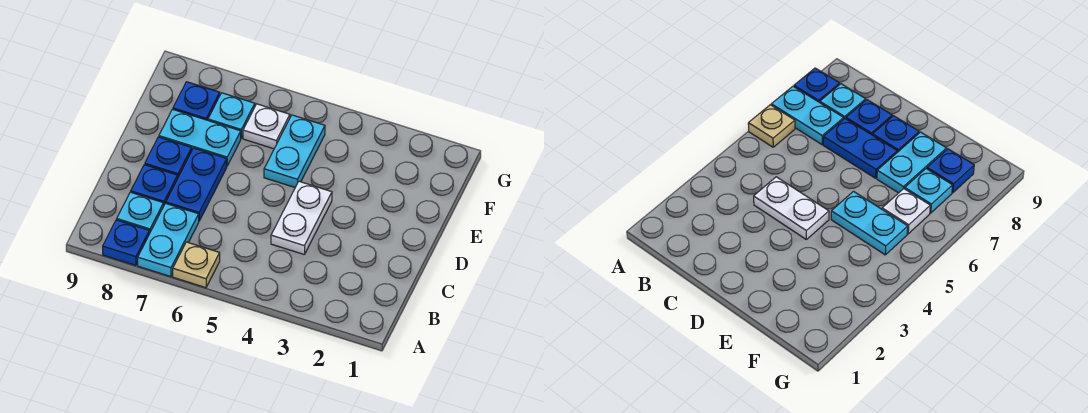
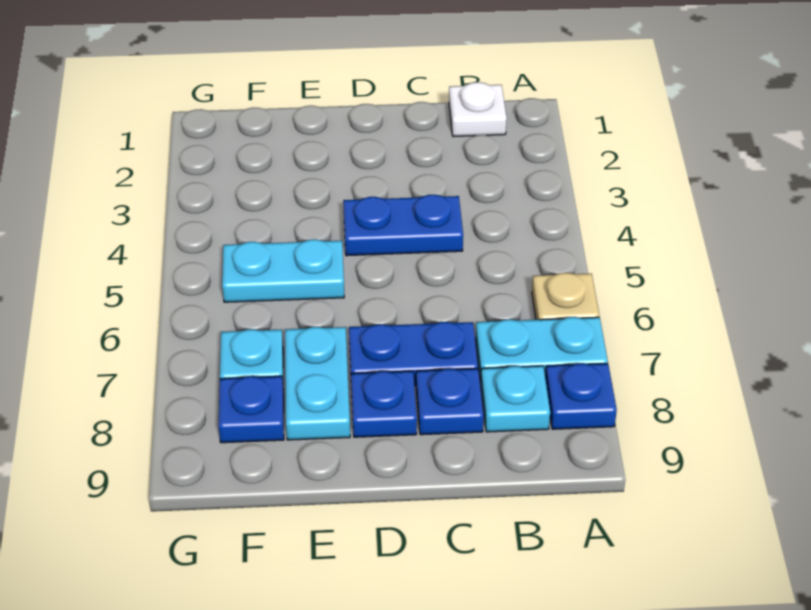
white plate C4:D4 level 1 -> blue plate C4:D4 level 1
white plate F6 level 1 -> white plate B1 level 1

